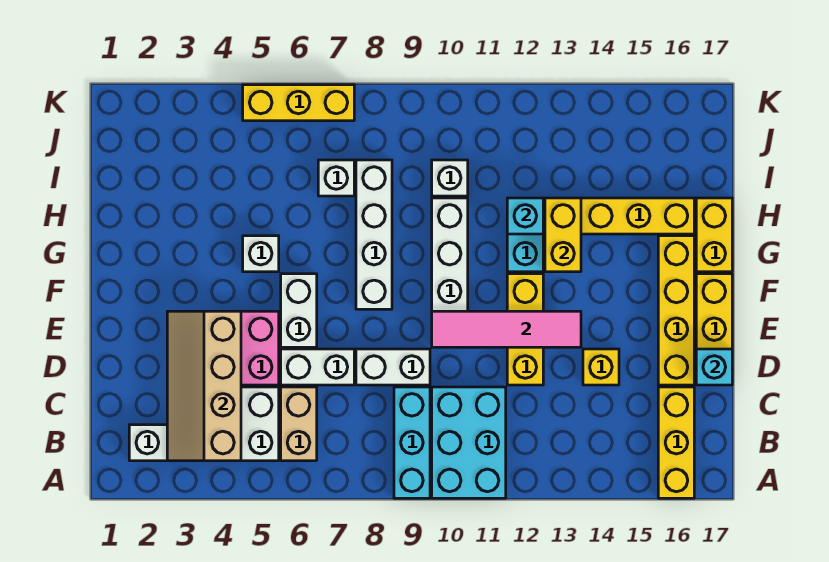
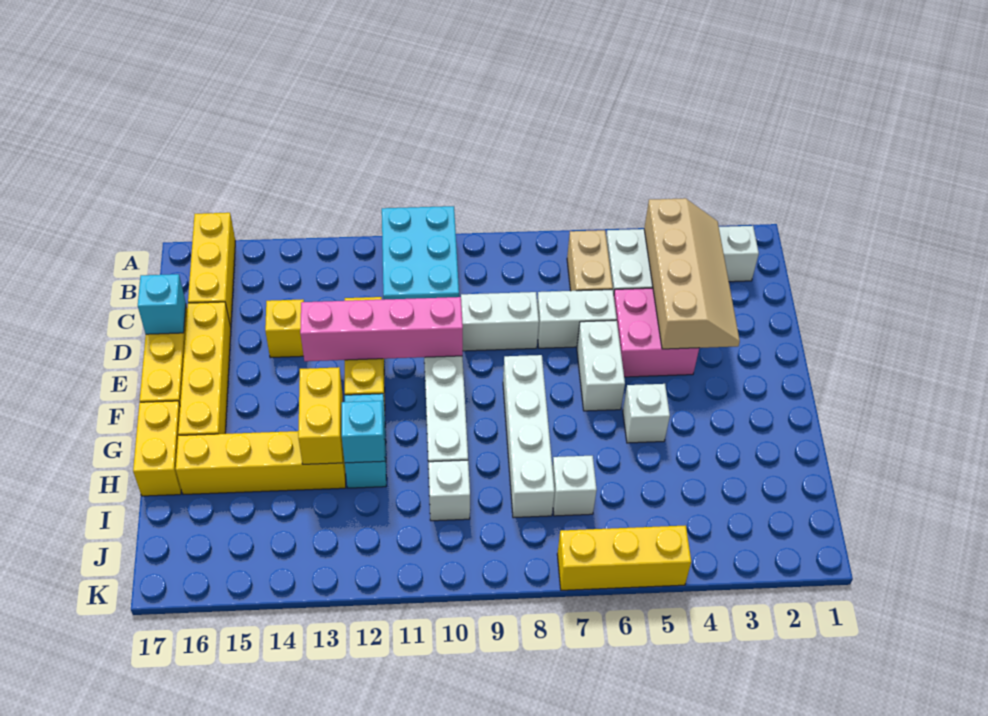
cyan brick A9:C9 level 1 -> none
pink tile E10:E13 level 2 -> pink brick E10:E13 level 2

